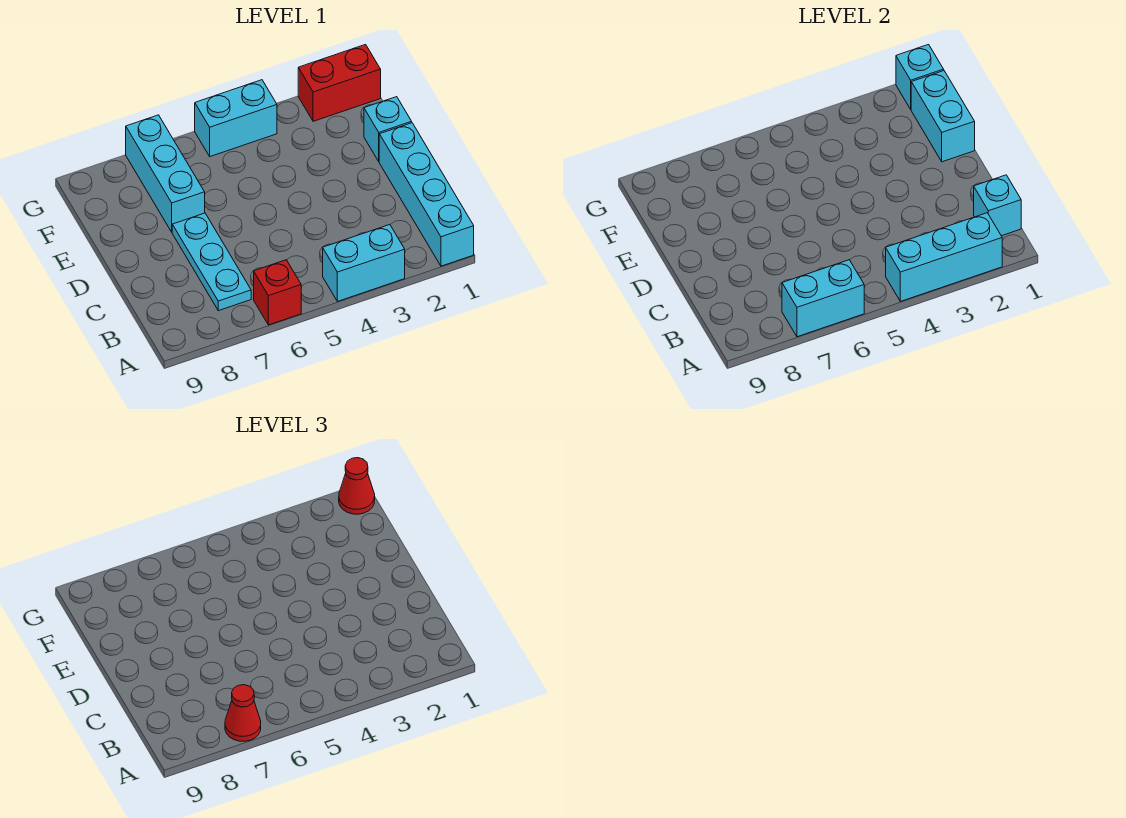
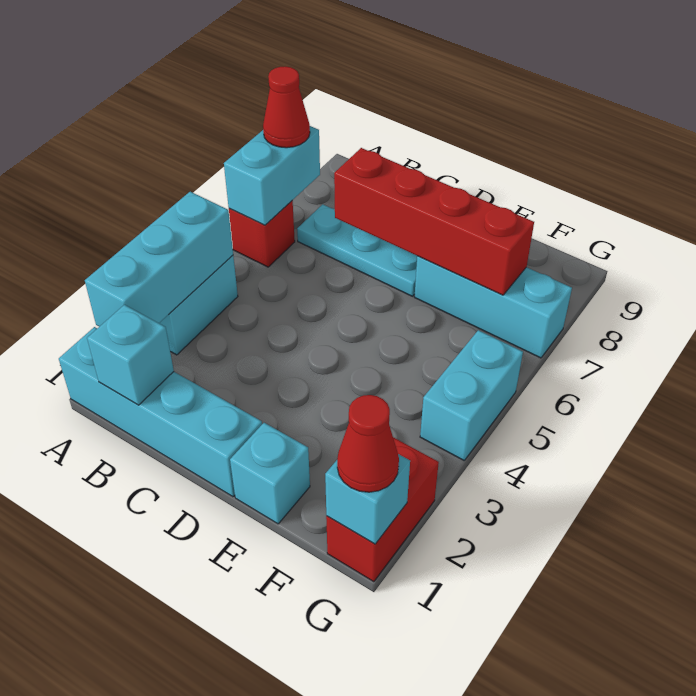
none -> red brick C7:F7 level 2
cyan brick E1:F1 level 2 -> none

